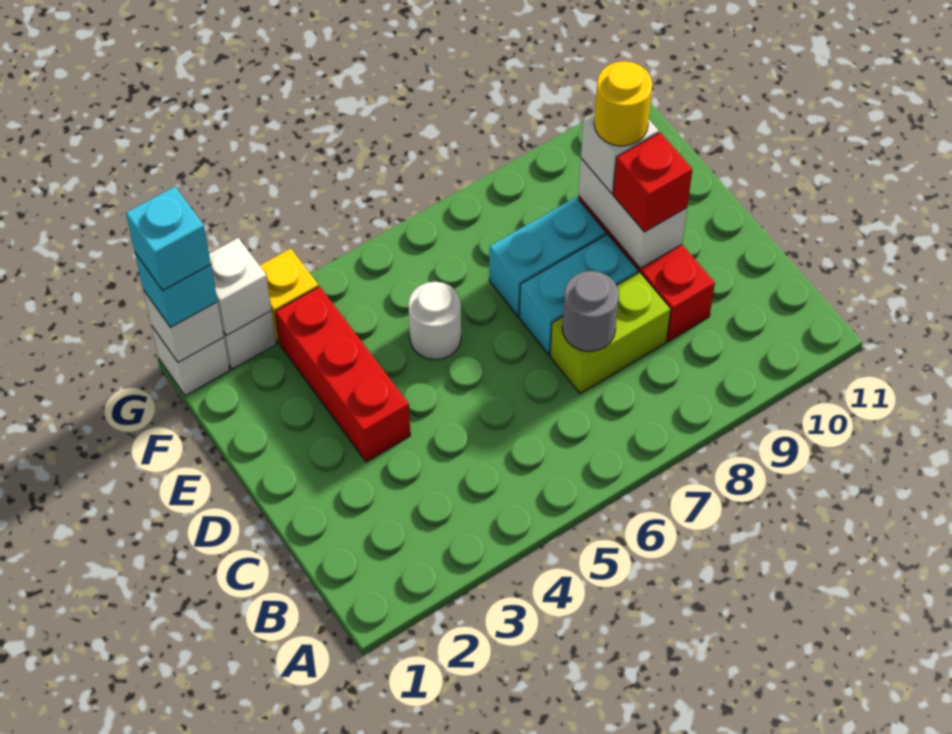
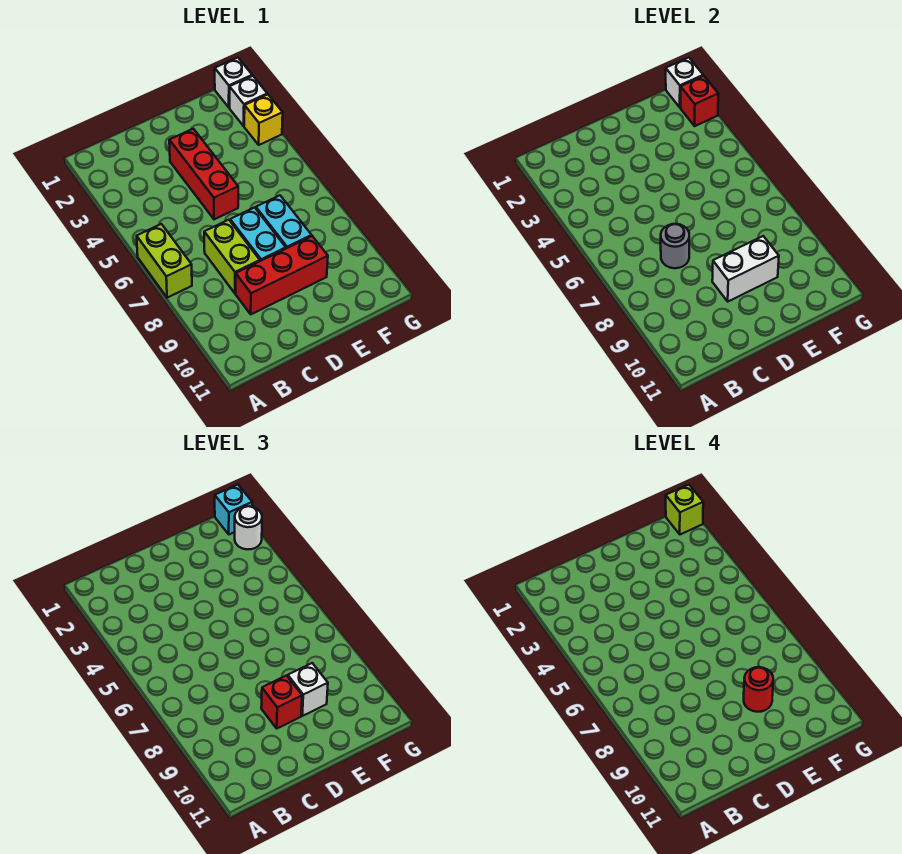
none -> lime brick A6:A7 level 1
red brick D3:F3 level 1 -> red brick D3:D5 level 1
white round brick E5 level 1 -> white round brick G2 level 3
yellow round brick E9 level 4 -> red round brick E9 level 4
cyan brick G1 level 4 -> lime brick G1 level 4
white brick G2 level 2 -> red brick G2 level 2

